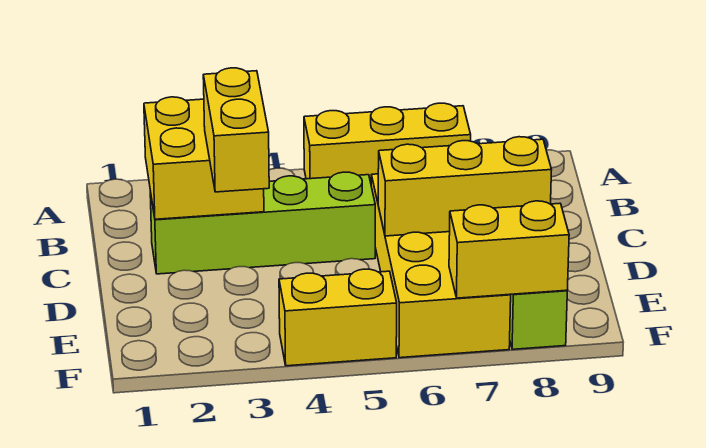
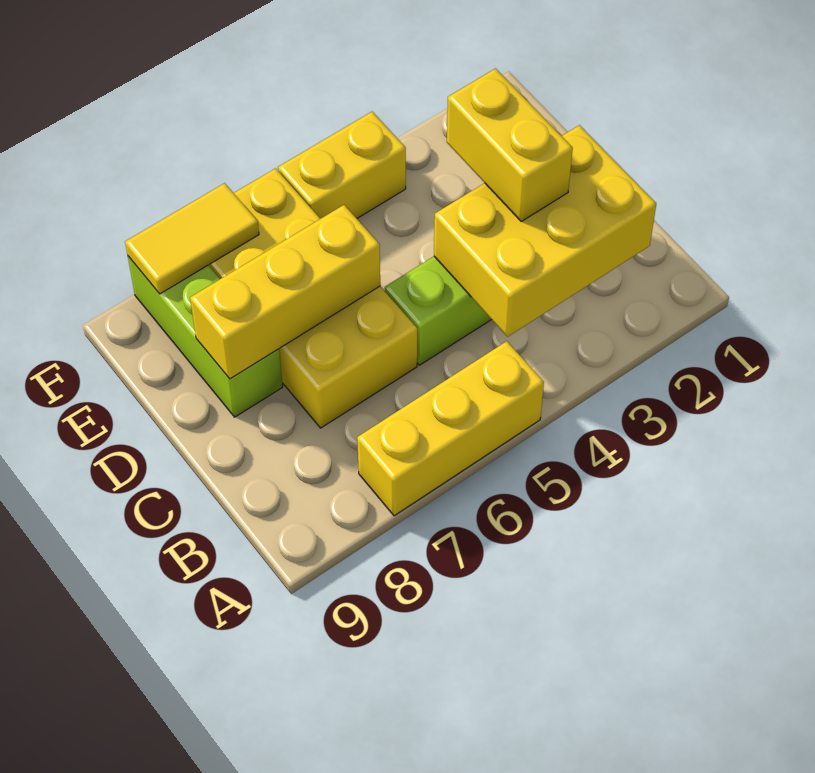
yellow brick B2:C3 level 2 -> yellow brick B2:C4 level 2
yellow brick F7:F8 level 2 -> yellow tile F7:F8 level 2

